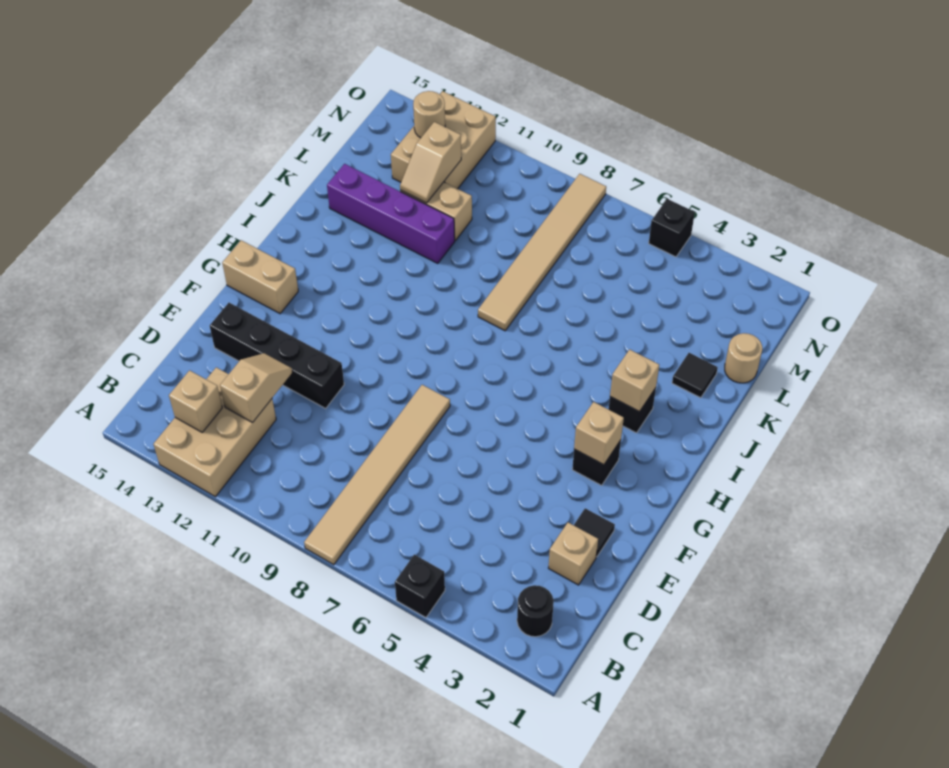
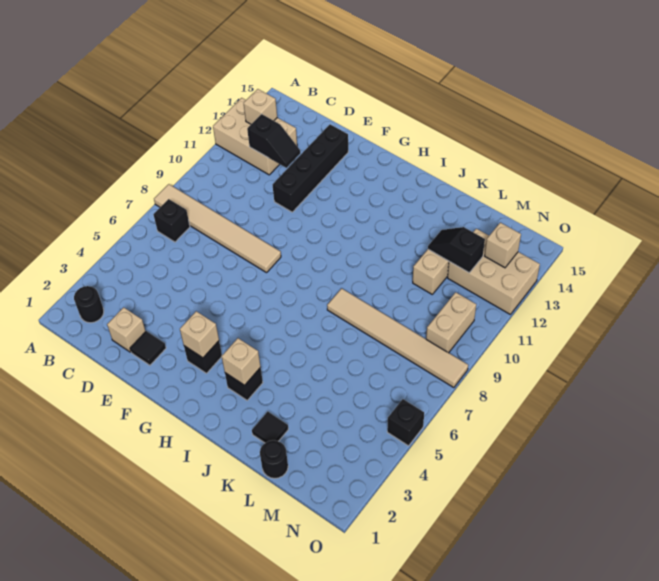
black brick A5 level 1 -> black brick B7 level 1
tan slope C12:D12 level 2 top C -> black slope C12:D12 level 2 top C
tan brick G14:G15 level 1 -> tan brick N9:N10 level 1
purple brick K11:K14 level 1 -> none
tan round brick L1 level 1 -> black round brick L1 level 1
tan slope L12:M12 level 2 top M -> black slope L12:M12 level 2 top M
tan round brick N13 level 2 -> tan brick N13 level 2

